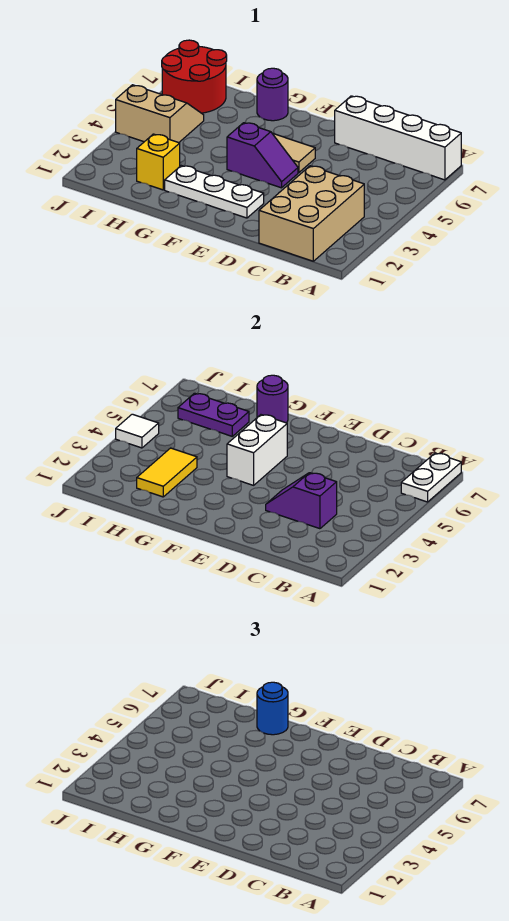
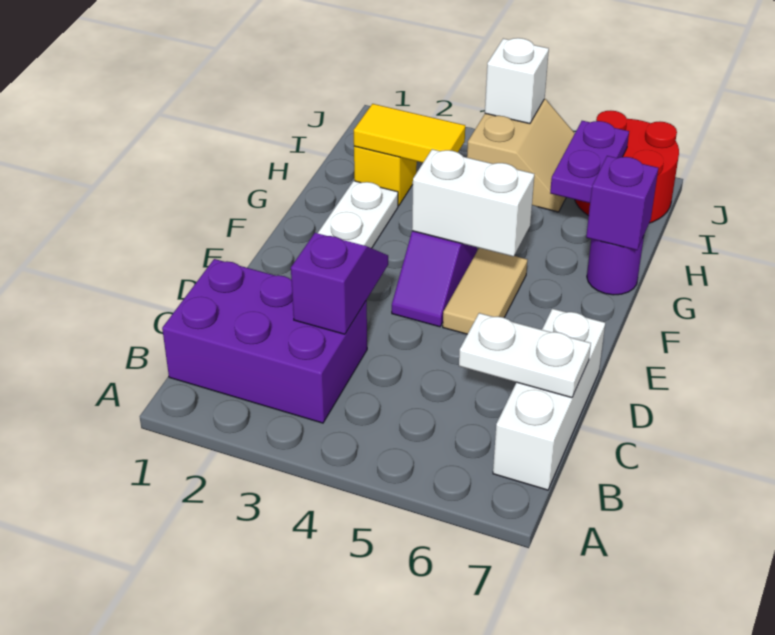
white plate A6:A7 level 2 -> white plate C6:C7 level 2
white brick A7:D7 level 1 -> white brick B7:D7 level 1
tan brick B1:C3 level 1 -> purple brick B1:C3 level 1
purple round brick G7 level 2 -> purple brick G7 level 2
blue round brick G7 level 3 -> none
white tile J4 level 2 -> white brick J4 level 2

